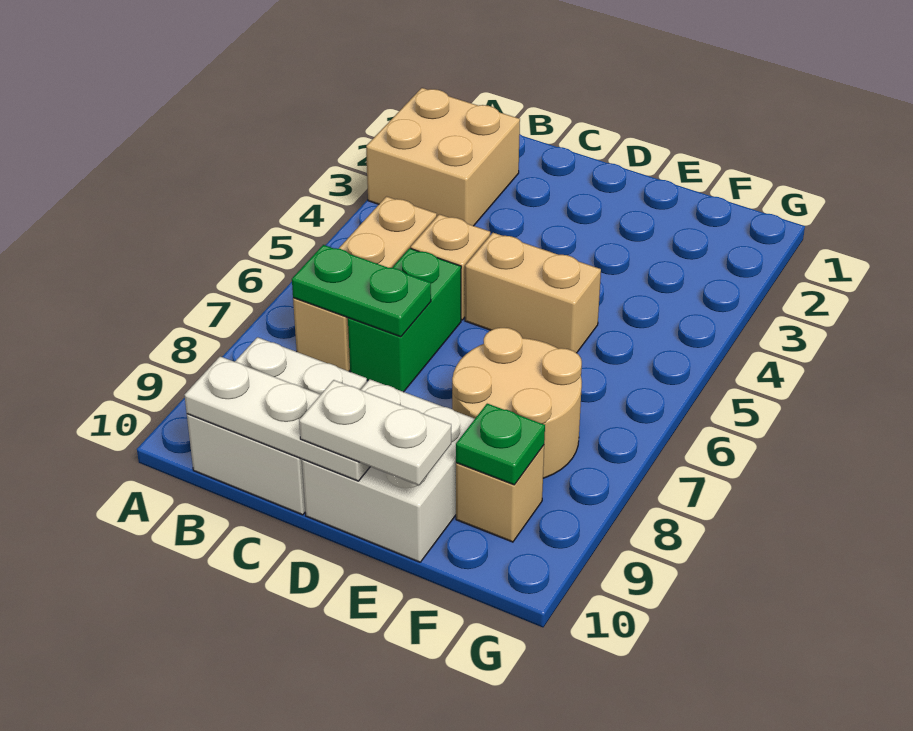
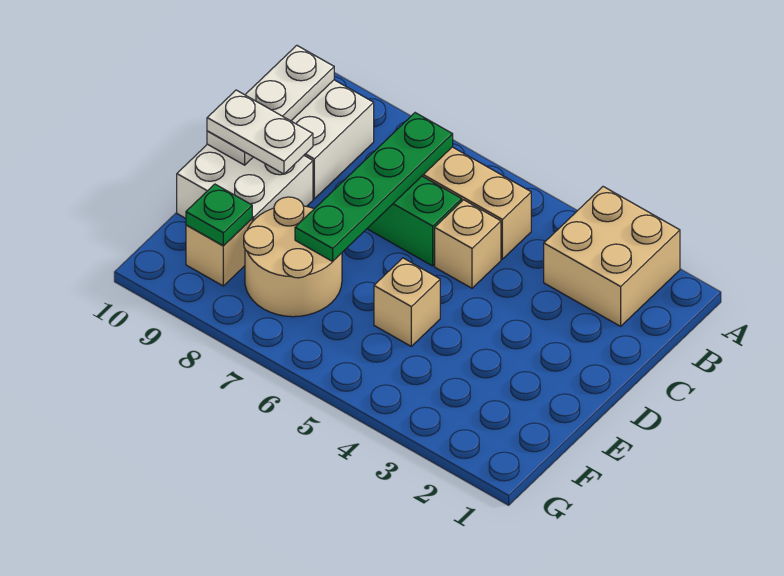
green plate B7:C7 level 2 -> green plate B7:E7 level 2
tan brick D5:E5 level 1 -> tan brick E5 level 1
white plate D10:E10 level 3 -> white plate D9:D10 level 3

